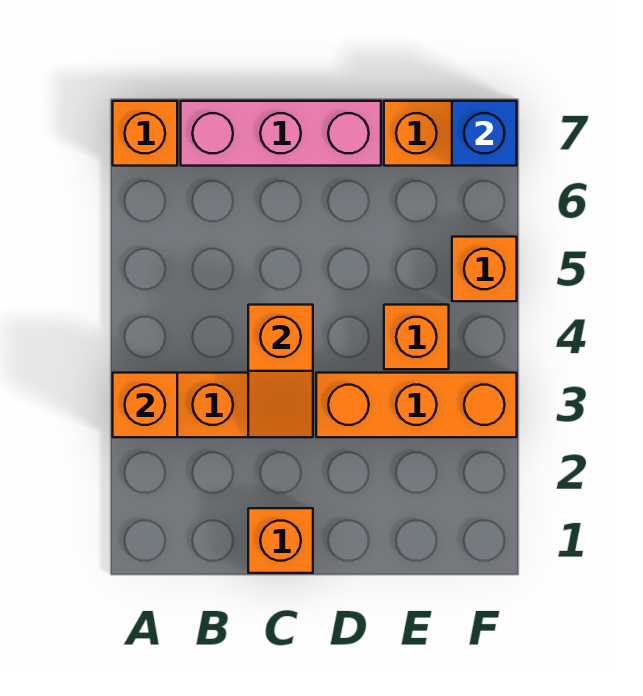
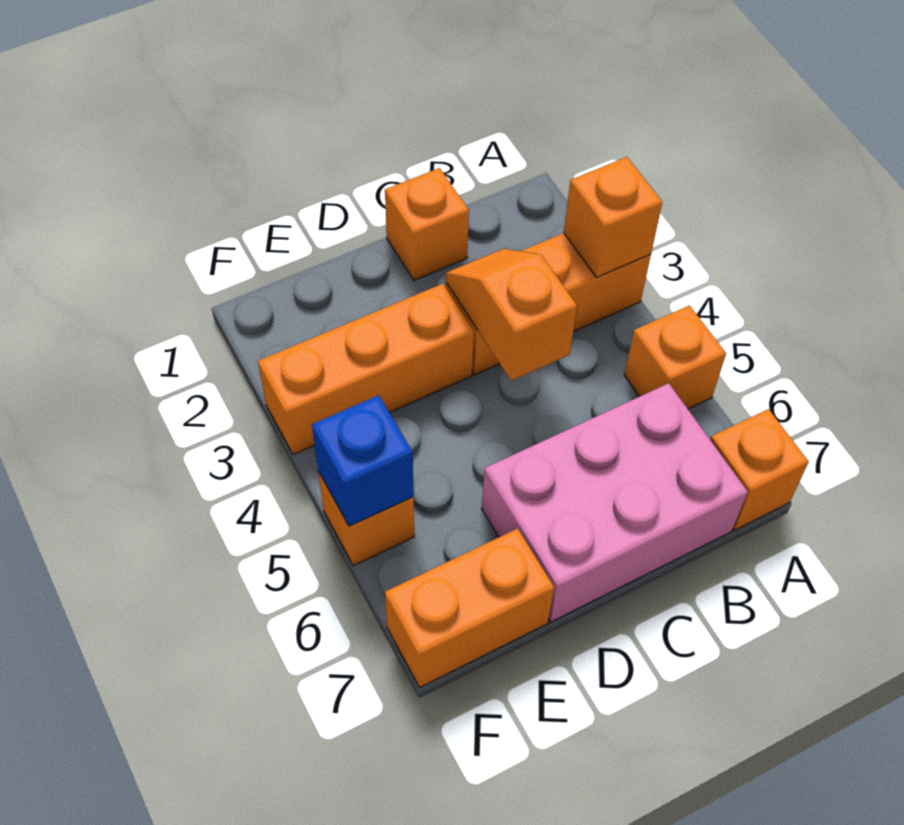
pink brick B7:D7 level 1 -> pink brick B6:D7 level 1
orange brick E4 level 1 -> orange brick A5 level 1
blue brick F7 level 2 -> blue brick F5 level 2

